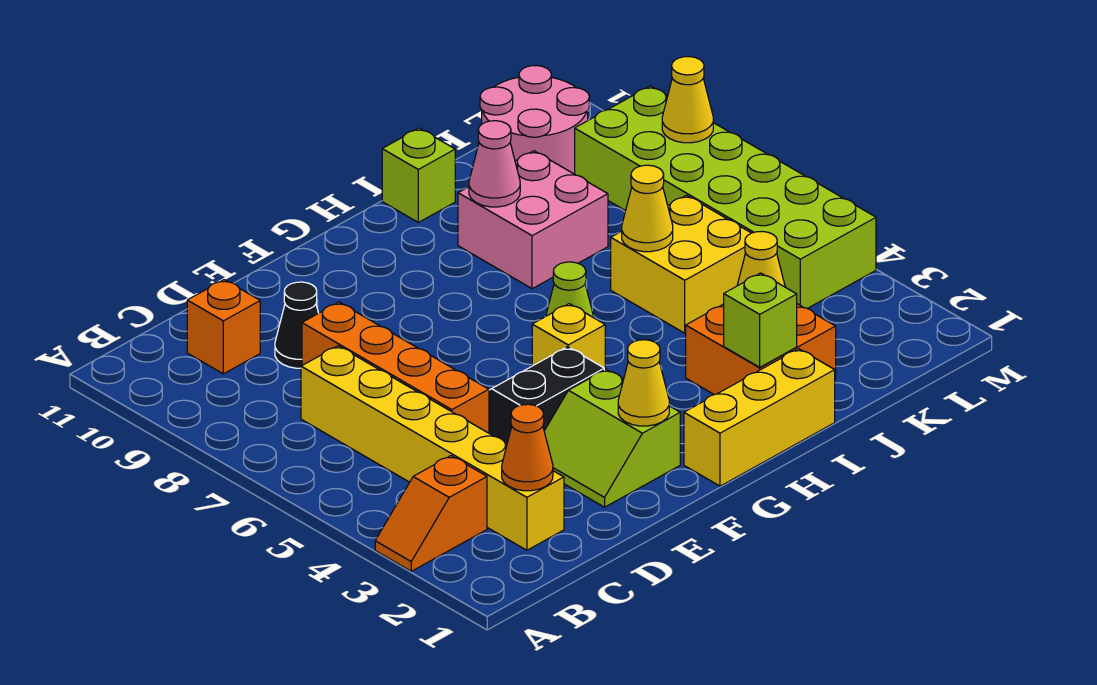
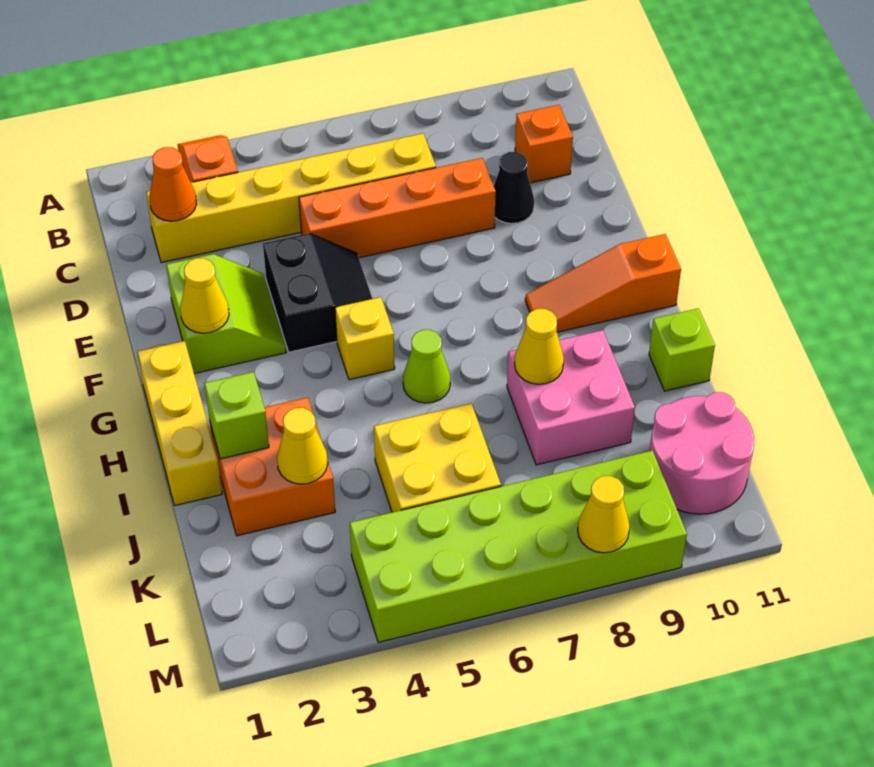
lime slope E2:F3 level 1 top F -> lime slope E2:F3 level 1 top 2
none -> orange slope G9:G11 level 1 top 11
pink cone I9 level 2 -> none
yellow cone J6 level 2 -> yellow cone I8 level 2

